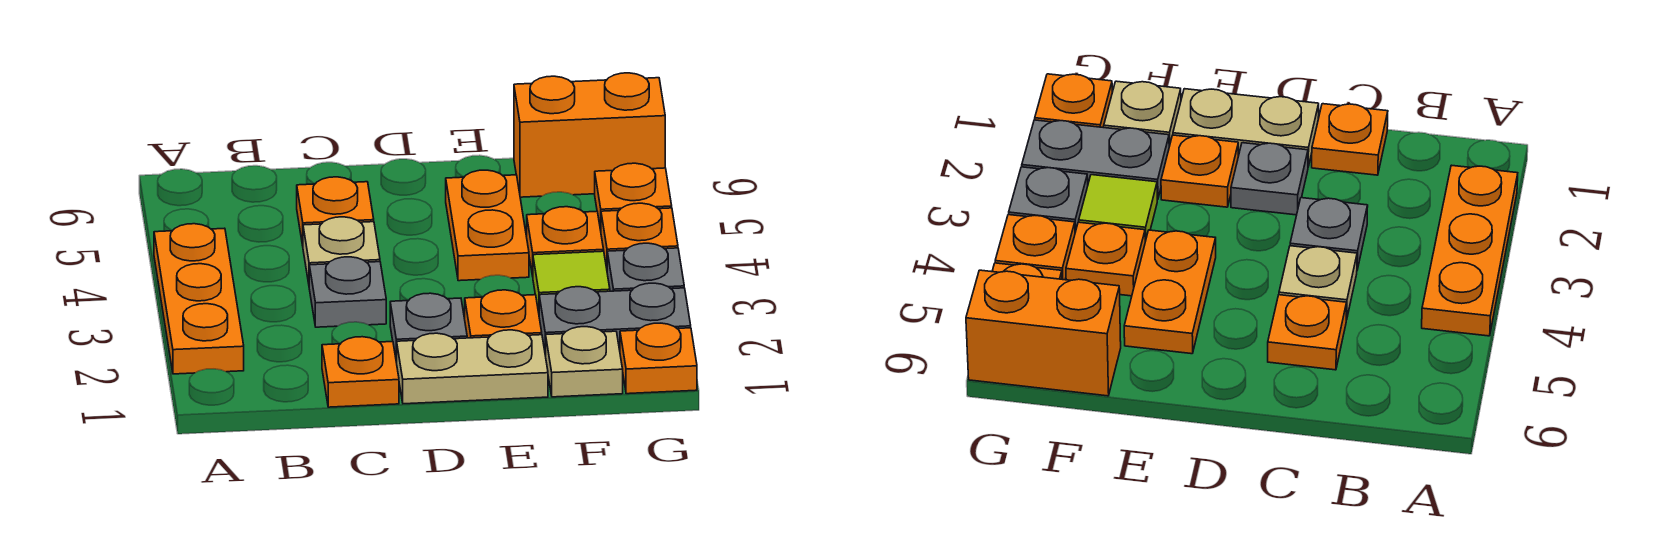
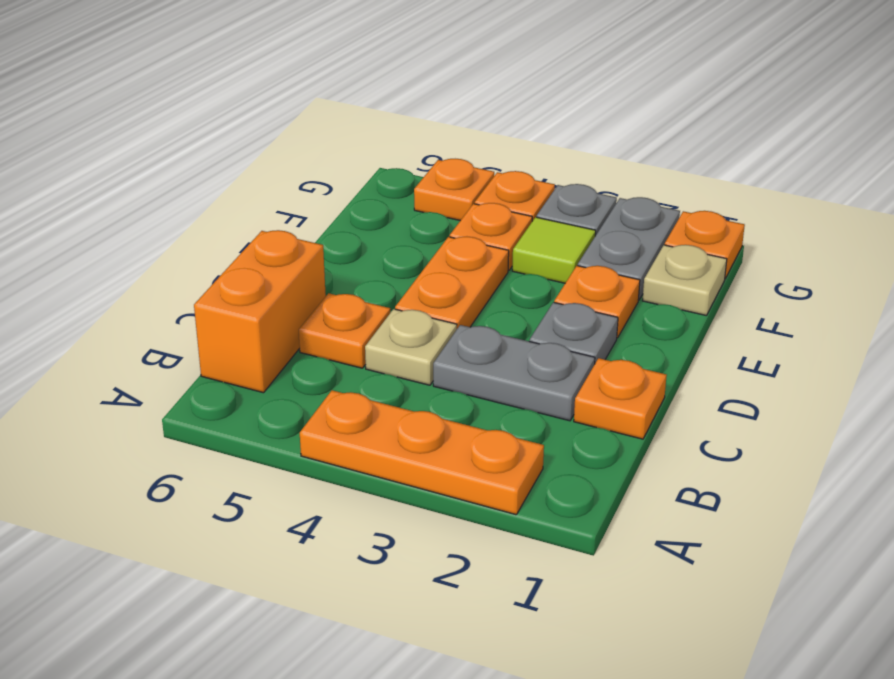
grey plate C3 level 1 -> grey plate C2:C3 level 1
tan plate D1:E1 level 1 -> none
orange plate E4:E5 level 1 -> orange plate D4:E4 level 1
orange brick F6:G6 level 1 -> orange brick B6:C6 level 1

